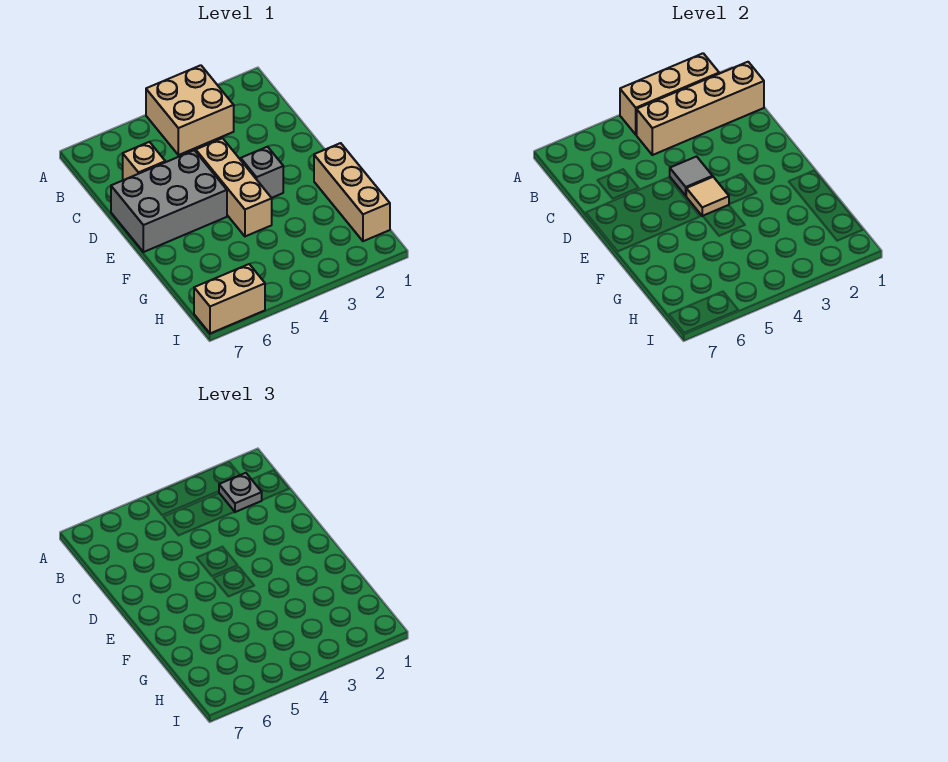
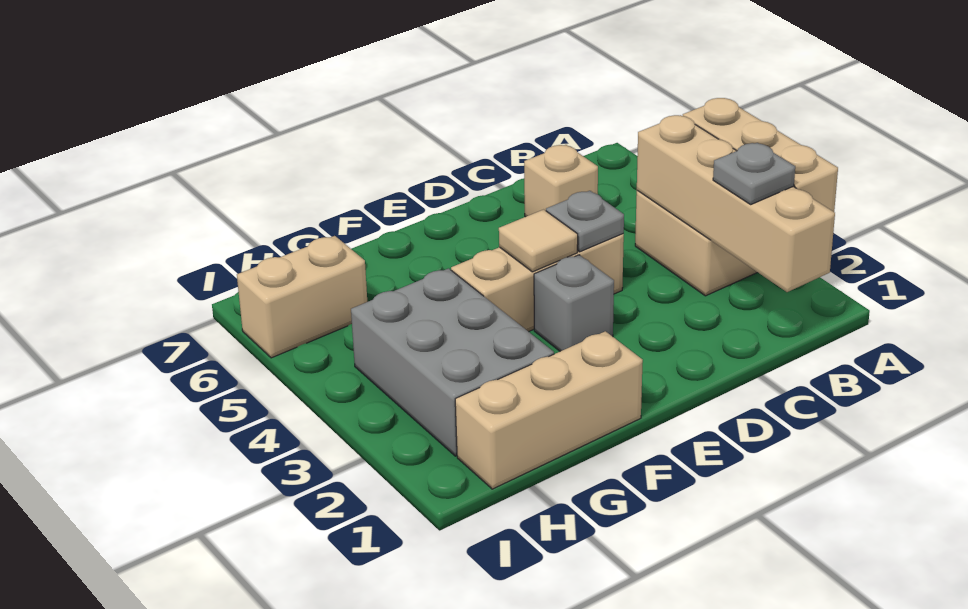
grey tile D4 level 2 -> grey plate D4 level 2
grey brick D5:E7 level 1 -> grey brick G2:H4 level 1
tan brick I6:I7 level 1 -> tan brick H6:I6 level 1

